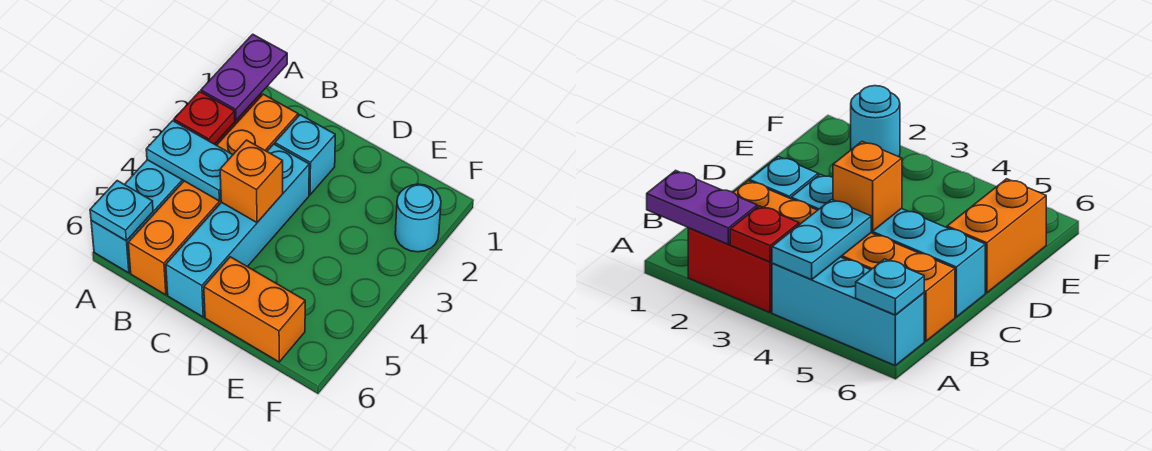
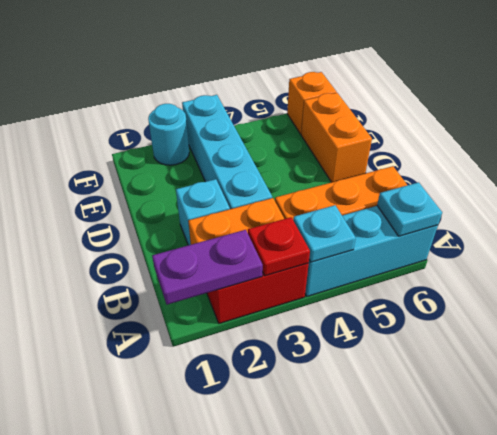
cyan plate A4:B4 level 2 -> cyan plate A4 level 2
cyan brick C3:C6 level 1 -> cyan brick C3:F3 level 1
orange brick C4 level 2 -> orange brick F6 level 1

